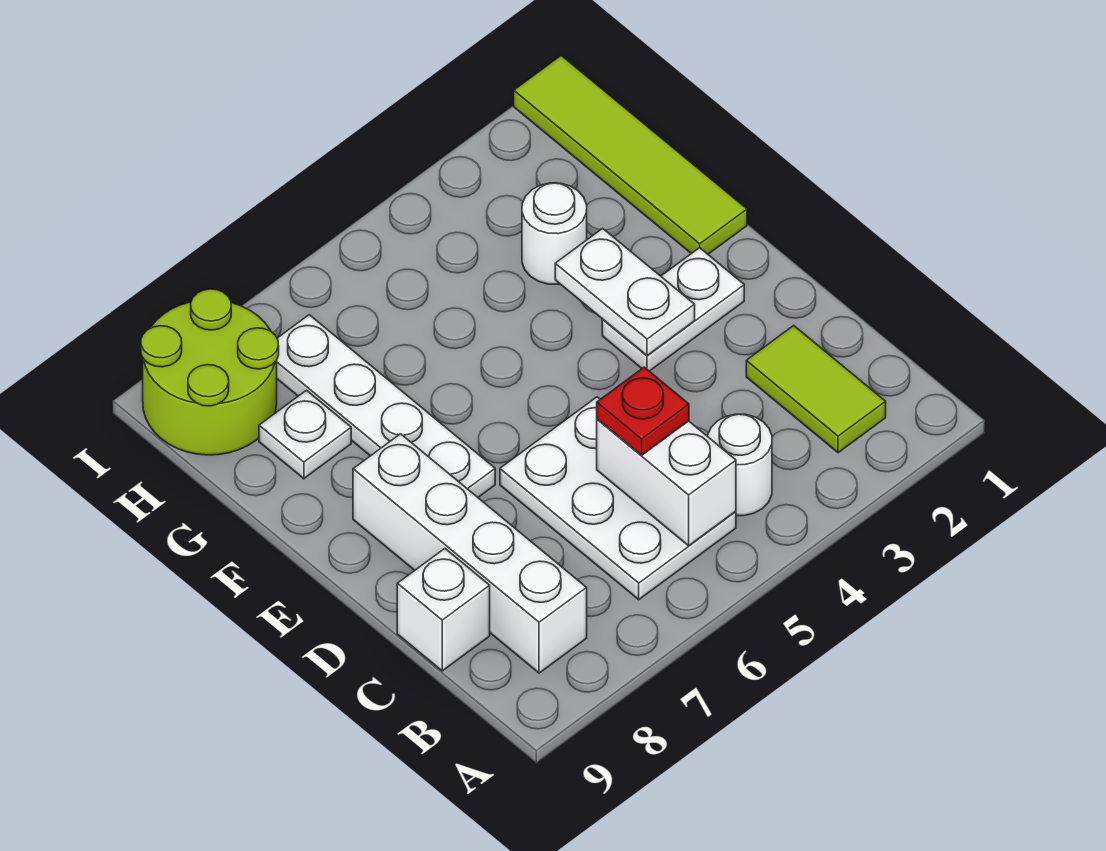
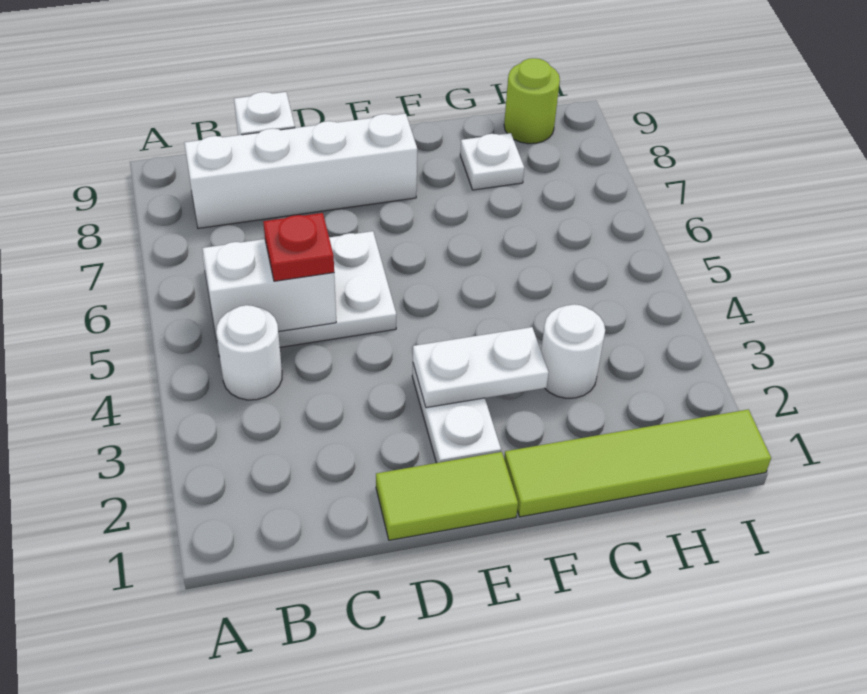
lime tile B2:C2 level 1 -> lime tile D1:E1 level 1
white plate E7:H7 level 1 -> none
lime round brick H8:I9 level 1 -> lime round brick H9 level 1

